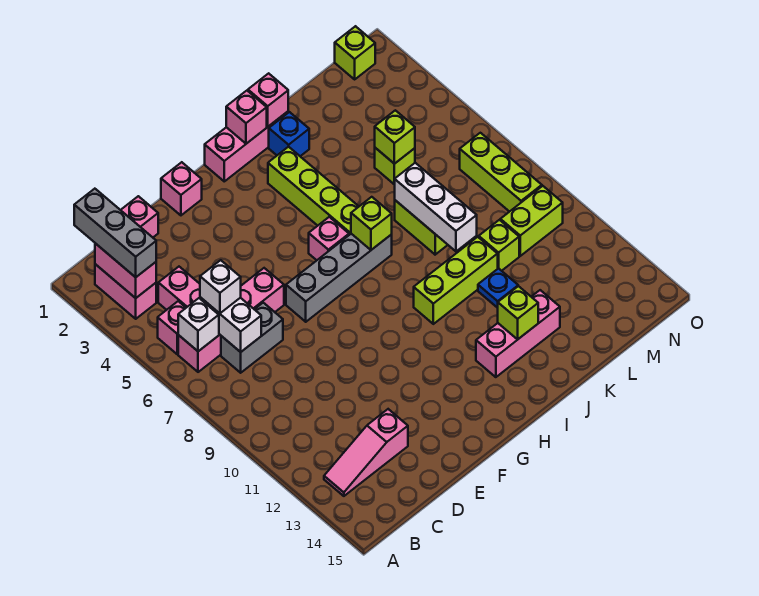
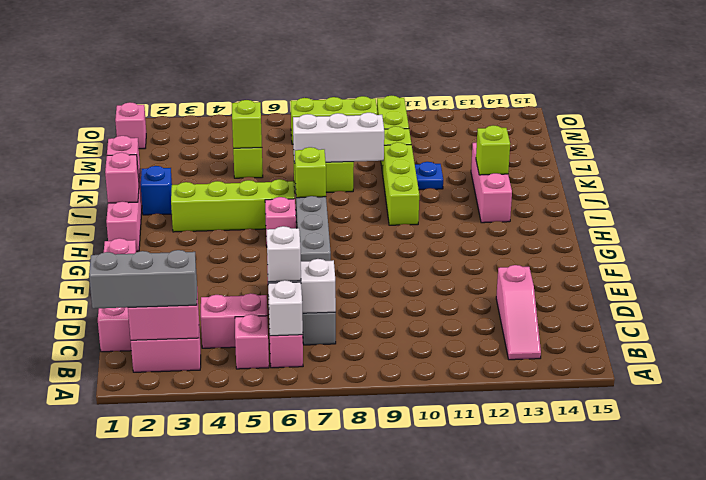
lime brick N1 level 1 -> pink brick N1 level 1

